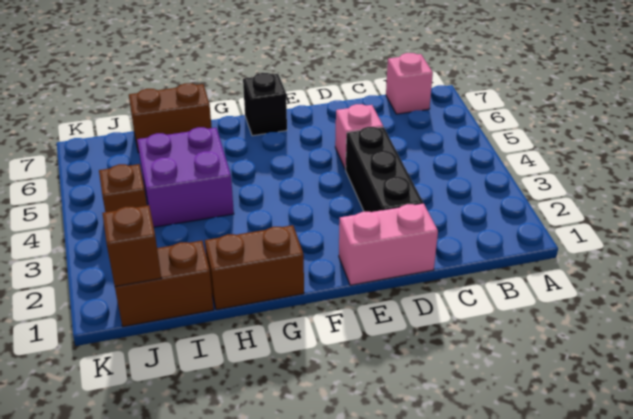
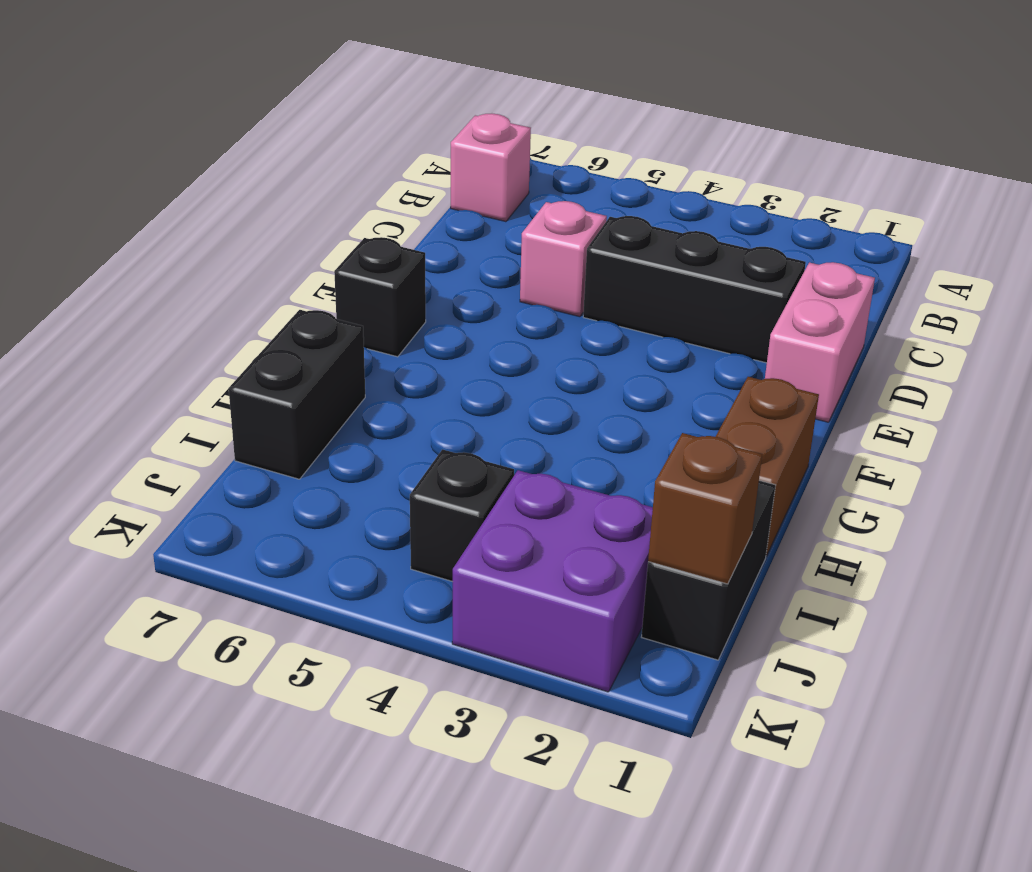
purple brick H4:I5 level 1 -> purple brick J2:K3 level 1
brown brick H7:I7 level 1 -> black brick H7:I7 level 1
brown brick I1:J1 level 1 -> black brick I1:J1 level 1
brown brick J4 level 1 -> black brick J4 level 1

